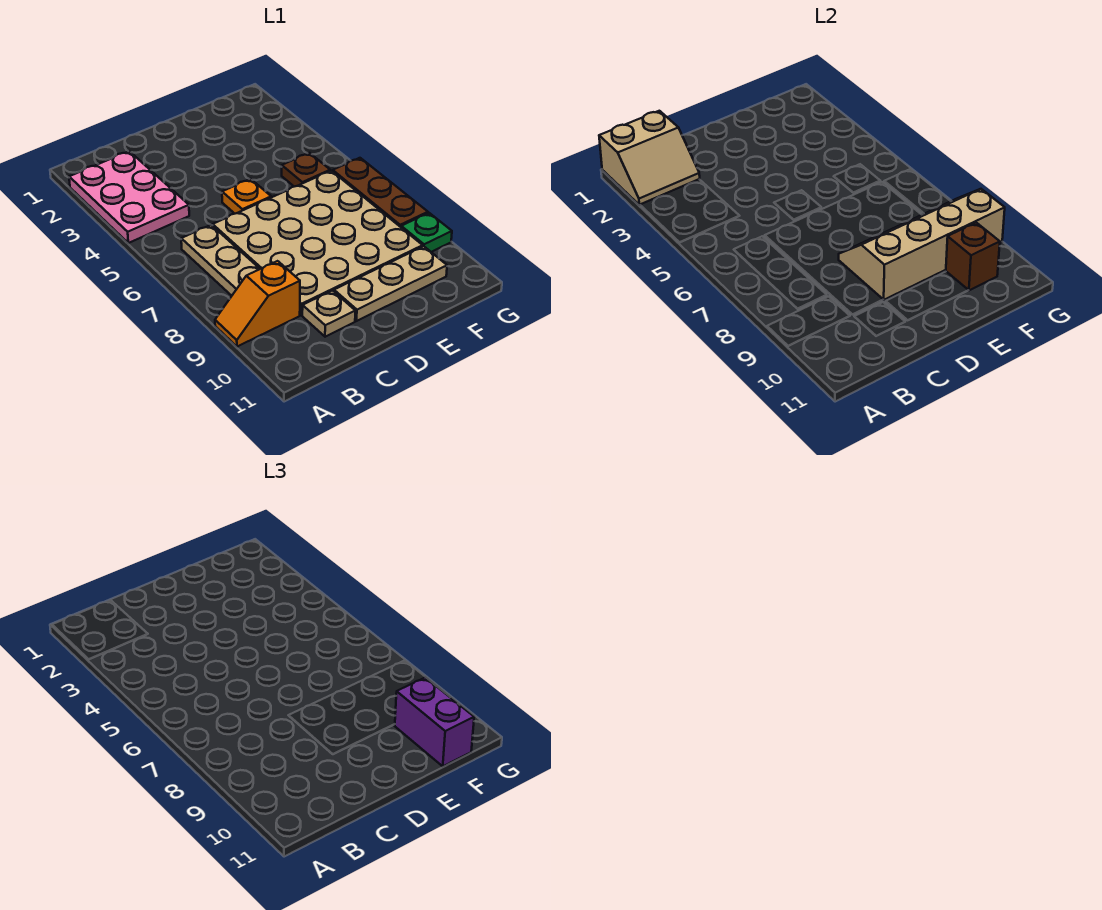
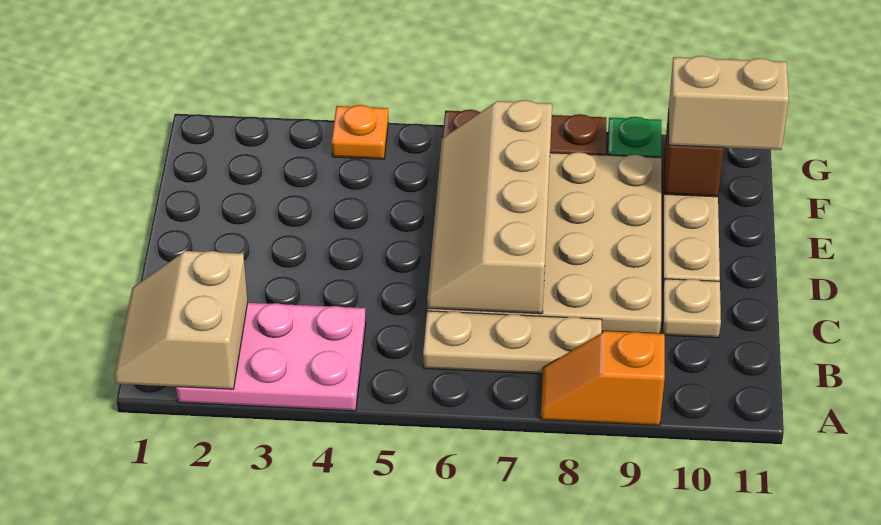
tan slope A1:B2 level 2 top 1 -> tan slope A1:B2 level 2 top 2
orange slope A9:B9 level 1 top B -> orange slope A8:A9 level 1 top 9
orange plate D5 level 1 -> orange plate G4 level 1
tan slope D8:G9 level 2 top 9 -> tan slope C6:F7 level 2 top 7
brown plate F5 level 1 -> none
purple brick F10:F11 level 3 -> tan brick F10:F11 level 3

